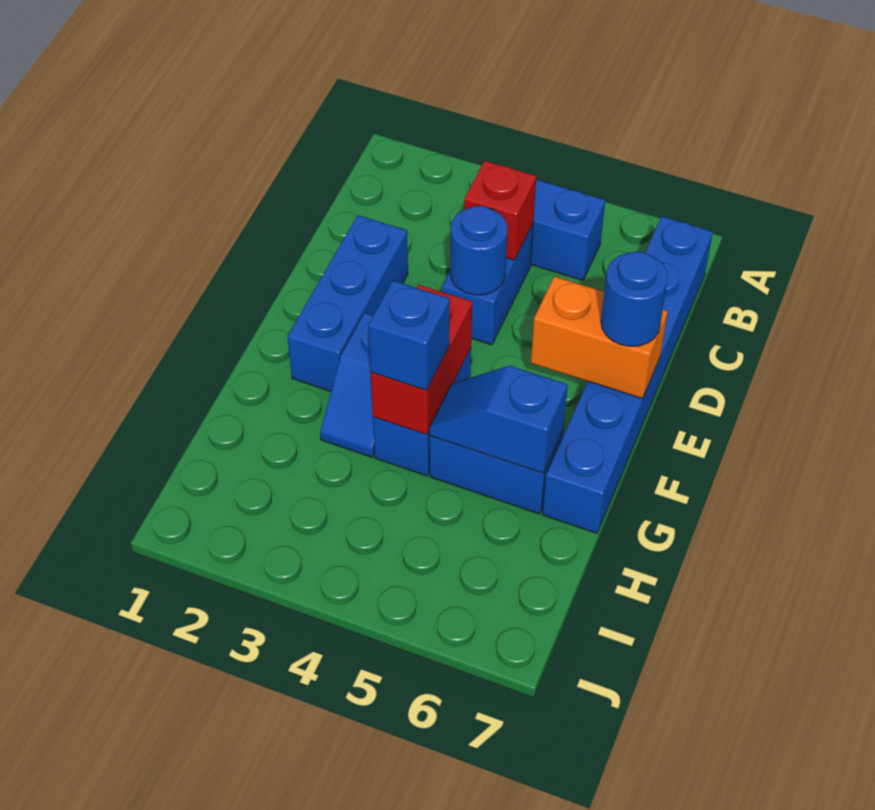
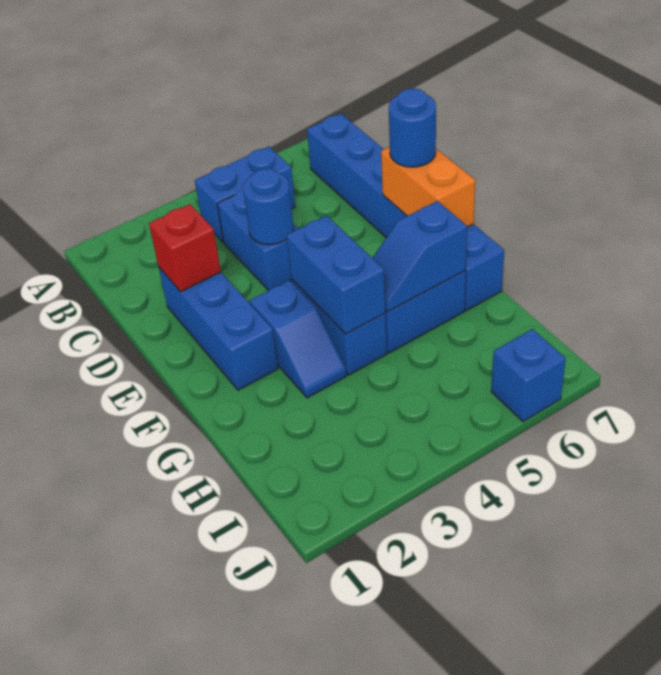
red brick C4 level 2 -> red brick D2 level 2
orange brick E6:E7 level 2 -> orange brick E7:F7 level 2
red brick F4:G4 level 2 -> blue brick F4:G4 level 2
blue brick G4 level 3 -> blue brick J6 level 1

